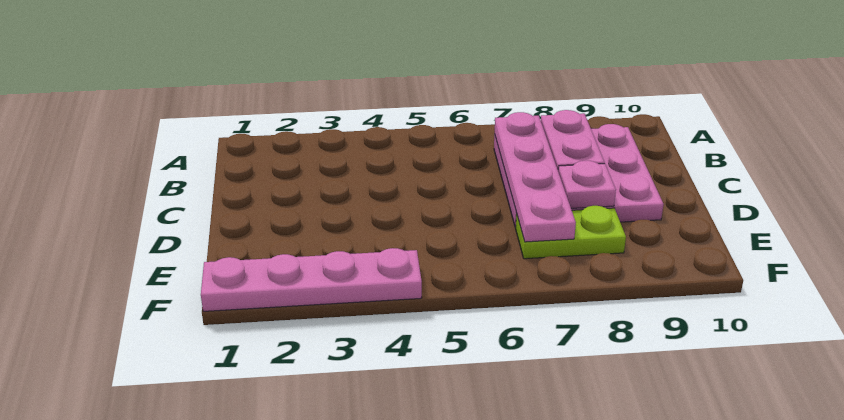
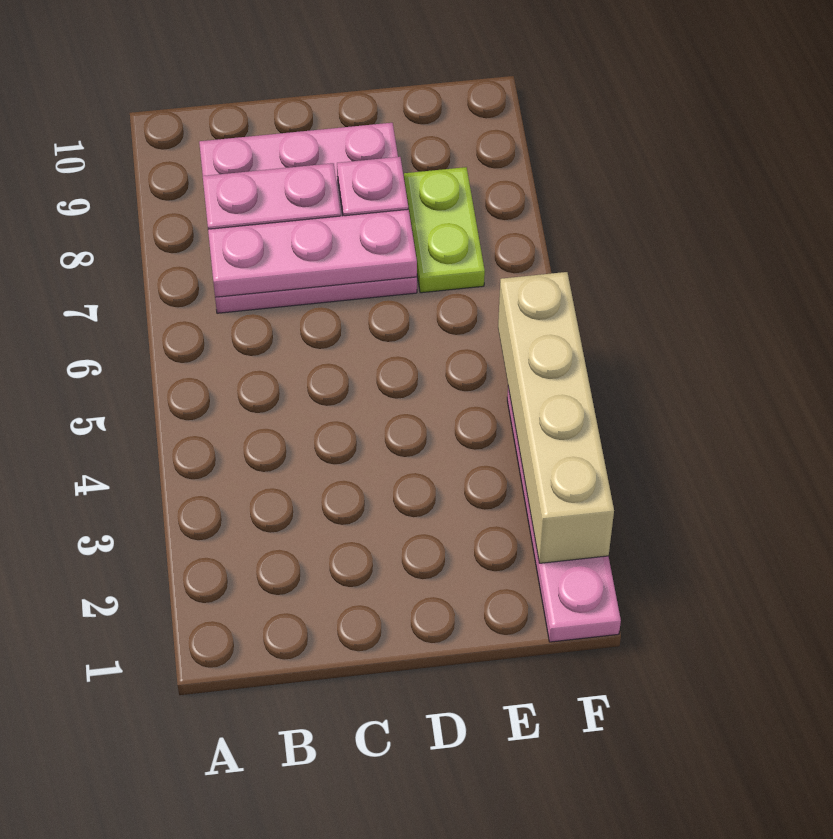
pink plate B7:E7 level 2 -> pink plate B7:D7 level 2
none -> tan brick F2:F5 level 2

